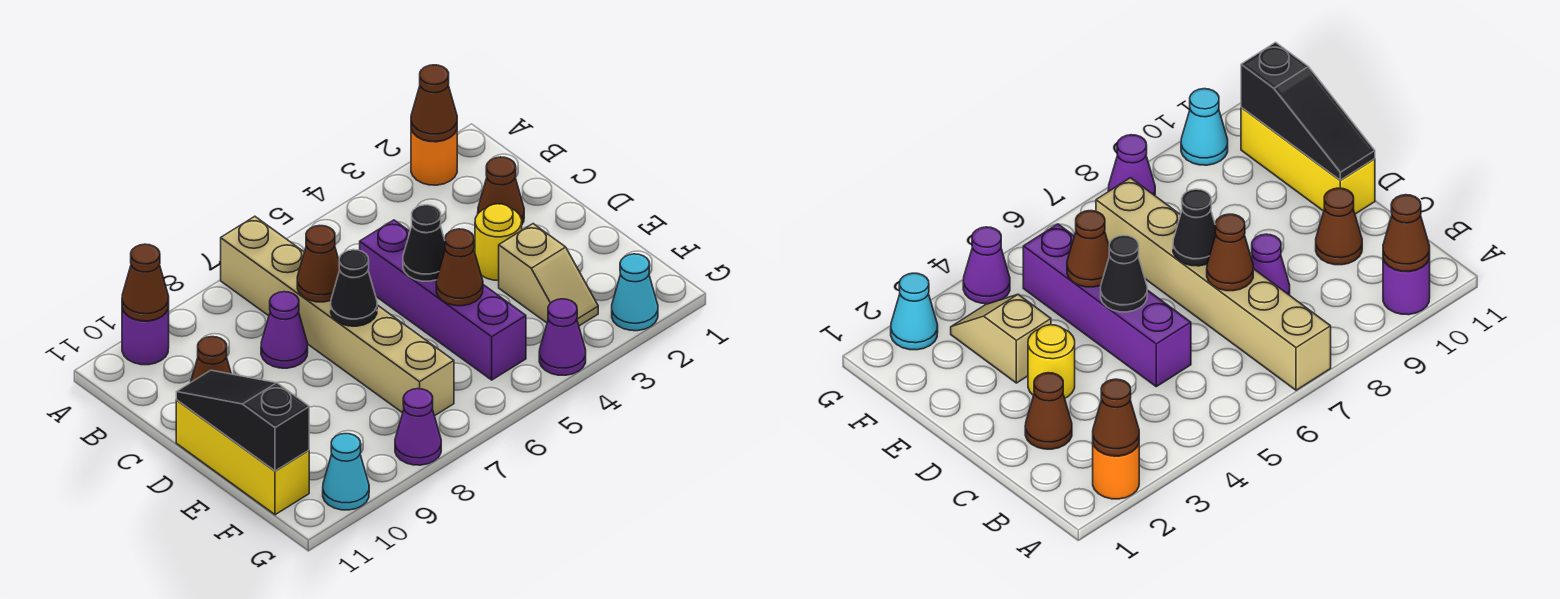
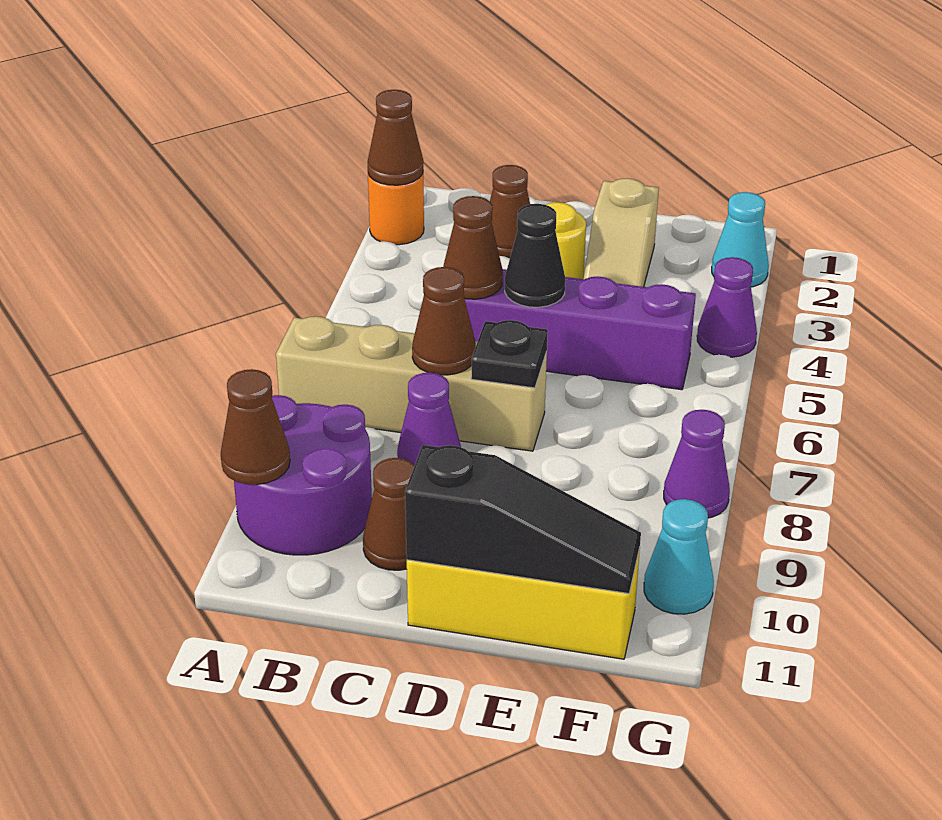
tan brick A7:F7 level 1 -> tan brick A7:D7 level 1
purple round brick A10 level 1 -> purple round brick A9:B10 level 1
black cone D7 level 2 -> black plate D7 level 2
black slope D11:F11 level 2 top F -> black slope D11:F11 level 2 top D
tan slope E3:F3 level 1 top E -> tan slope E2:E3 level 1 top 2
brown cone E5 level 2 -> brown cone C5 level 2

